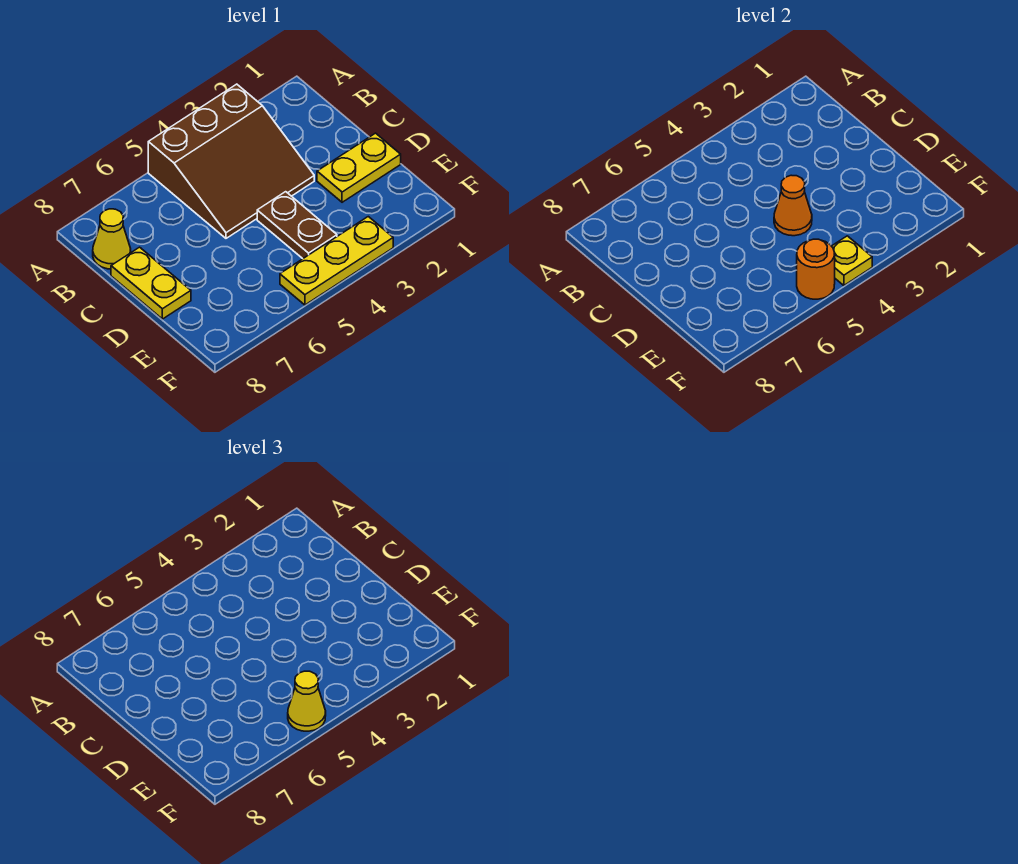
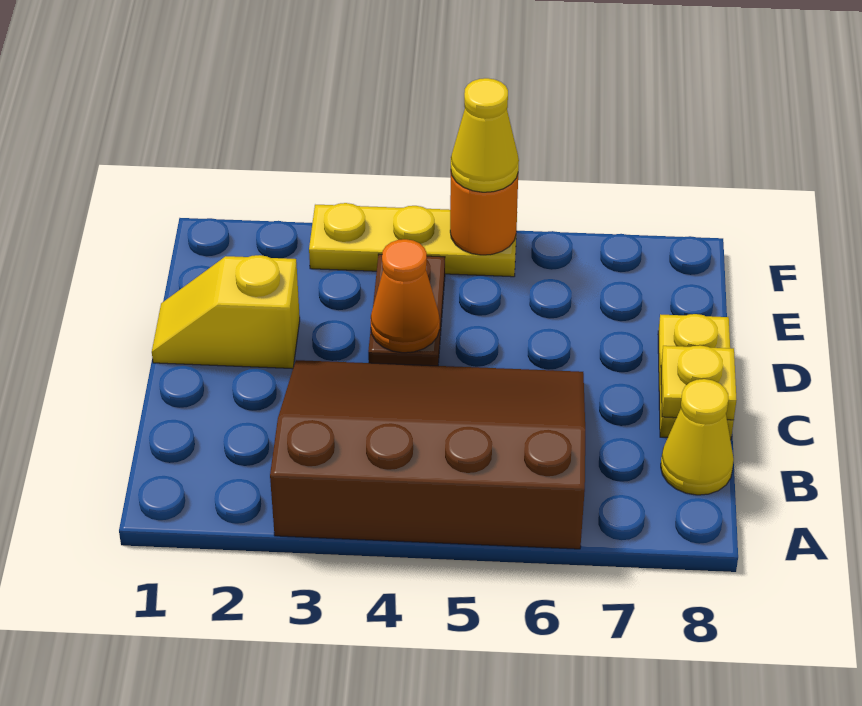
brown slope A3:C5 level 1 top A -> brown slope A3:C6 level 1 top A
yellow plate D1:D2 level 1 -> yellow slope D1:D2 level 1 top 2
yellow plate F4 level 2 -> yellow plate C8 level 2

